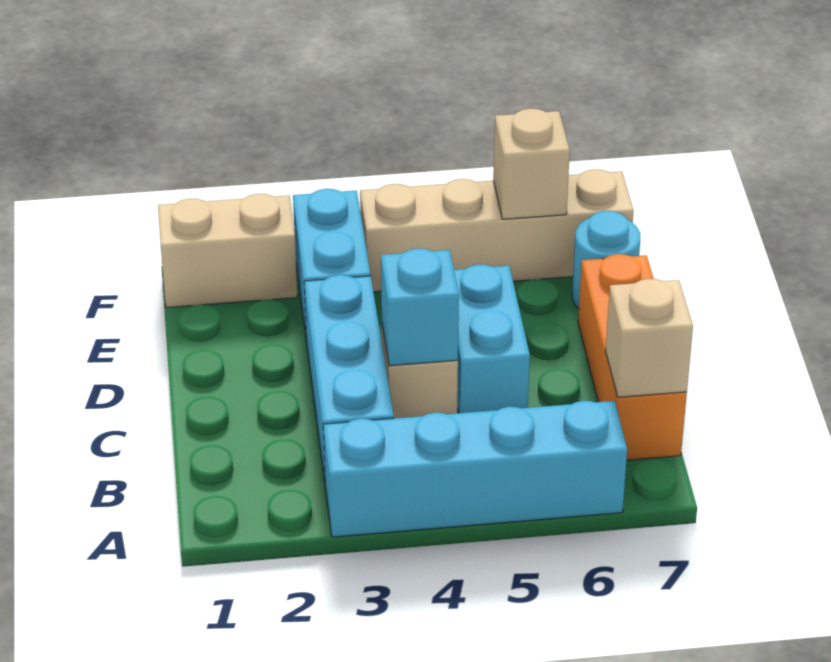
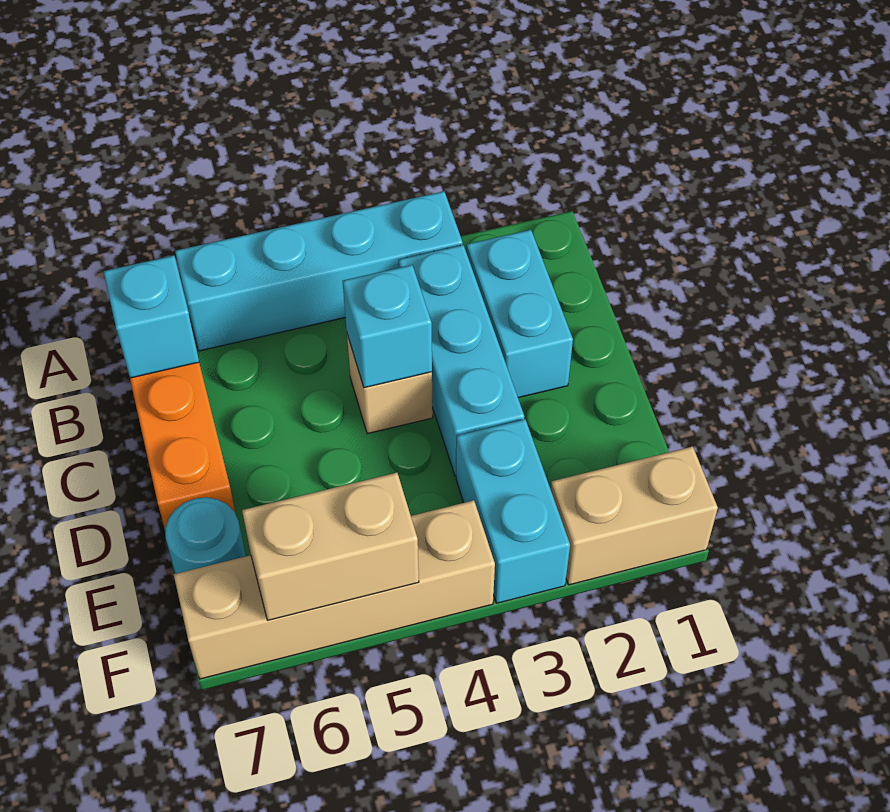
tan brick B7 level 2 -> cyan brick B7 level 2
cyan brick C5:D5 level 1 -> cyan brick B2:C2 level 1
tan brick F6 level 2 -> tan brick F5:F6 level 2

